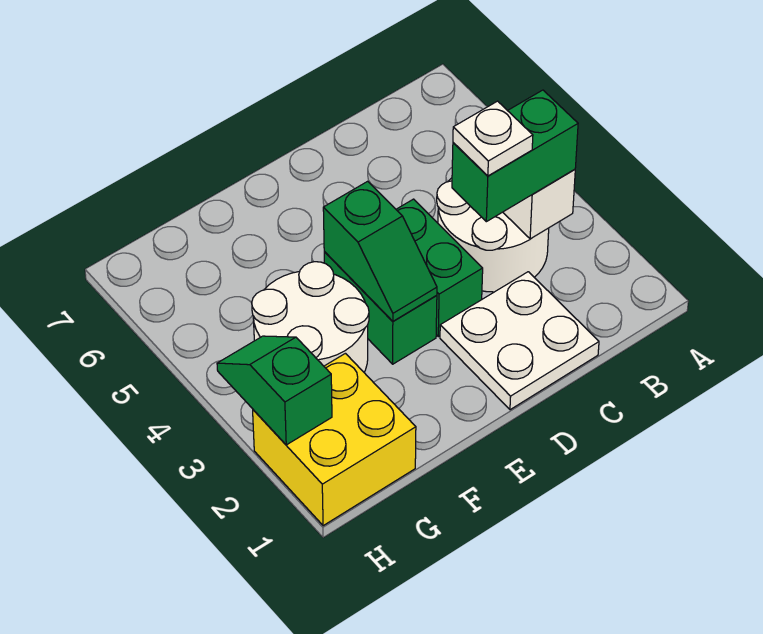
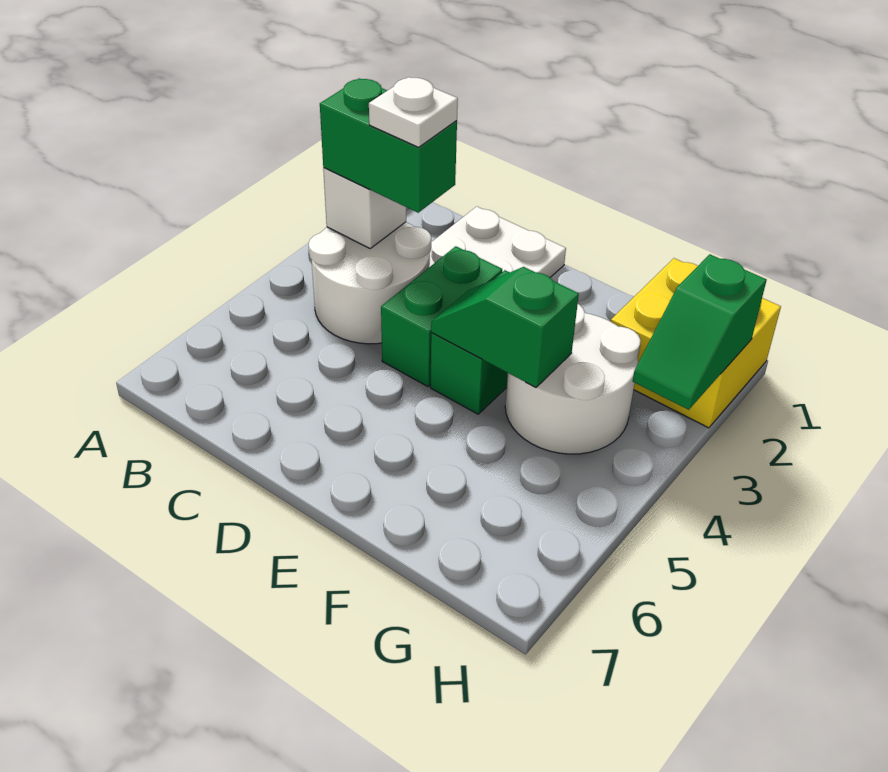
green slope E3:E4 level 2 top 4 -> green slope E4:F4 level 2 top F

